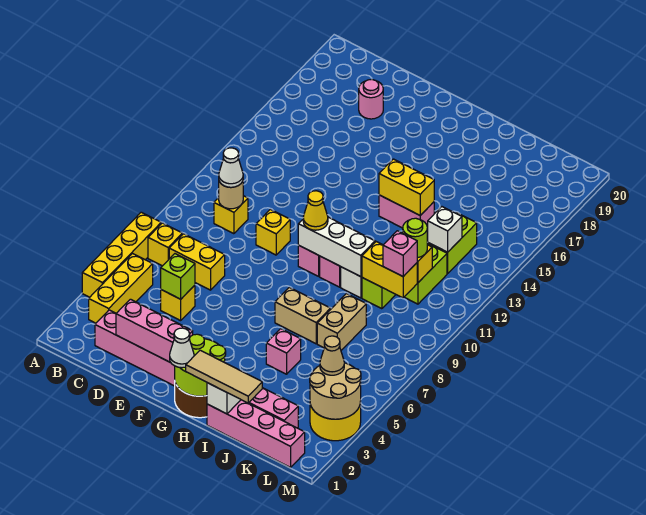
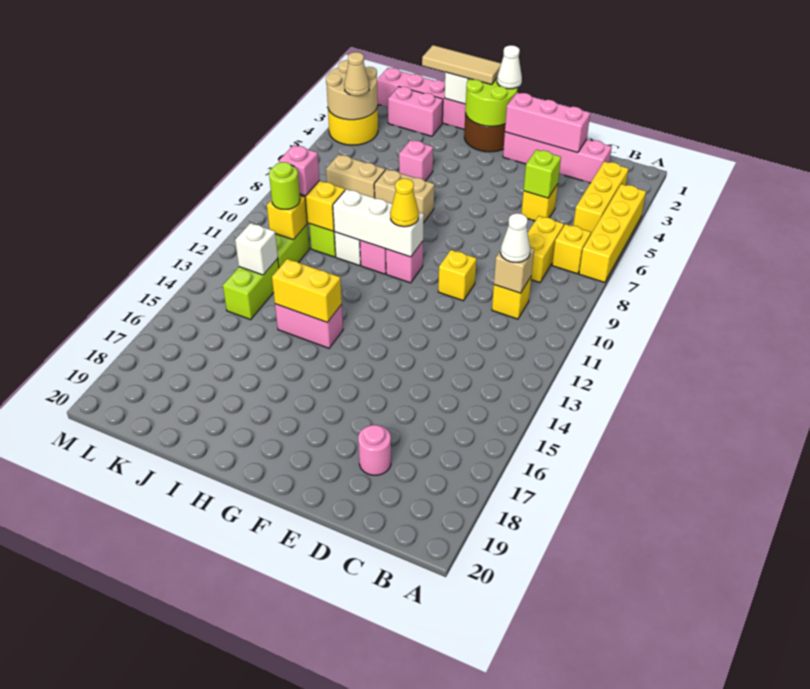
yellow brick C7:D7 level 1 -> yellow brick C7:C8 level 1
tan round brick C10 level 2 -> tan brick C10 level 2
tan brick J7:J8 level 1 -> tan brick J7:K7 level 1

